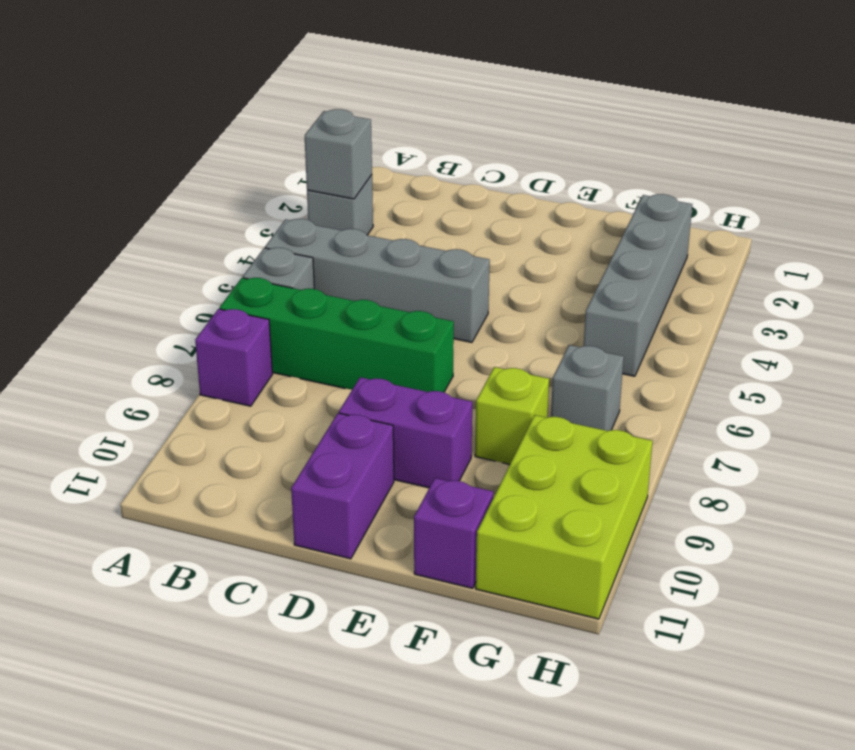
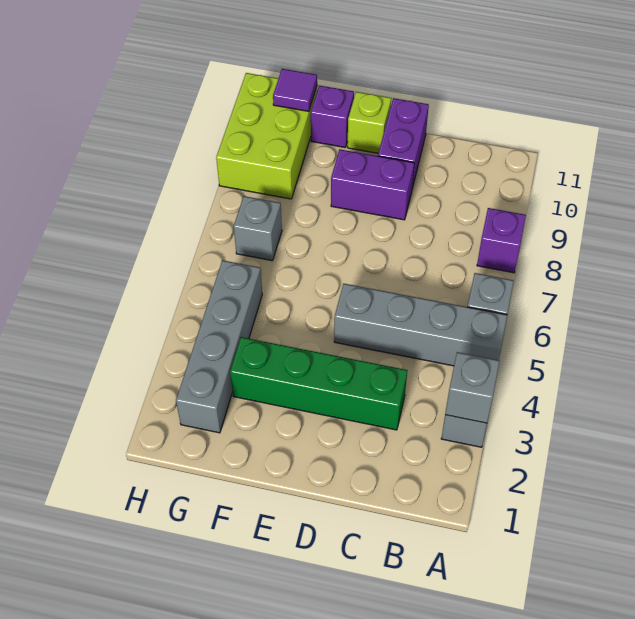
green brick A7:D7 level 1 -> green brick C3:F3 level 1
lime brick F8 level 1 -> lime brick E11 level 1
none -> purple tile G11 level 2

